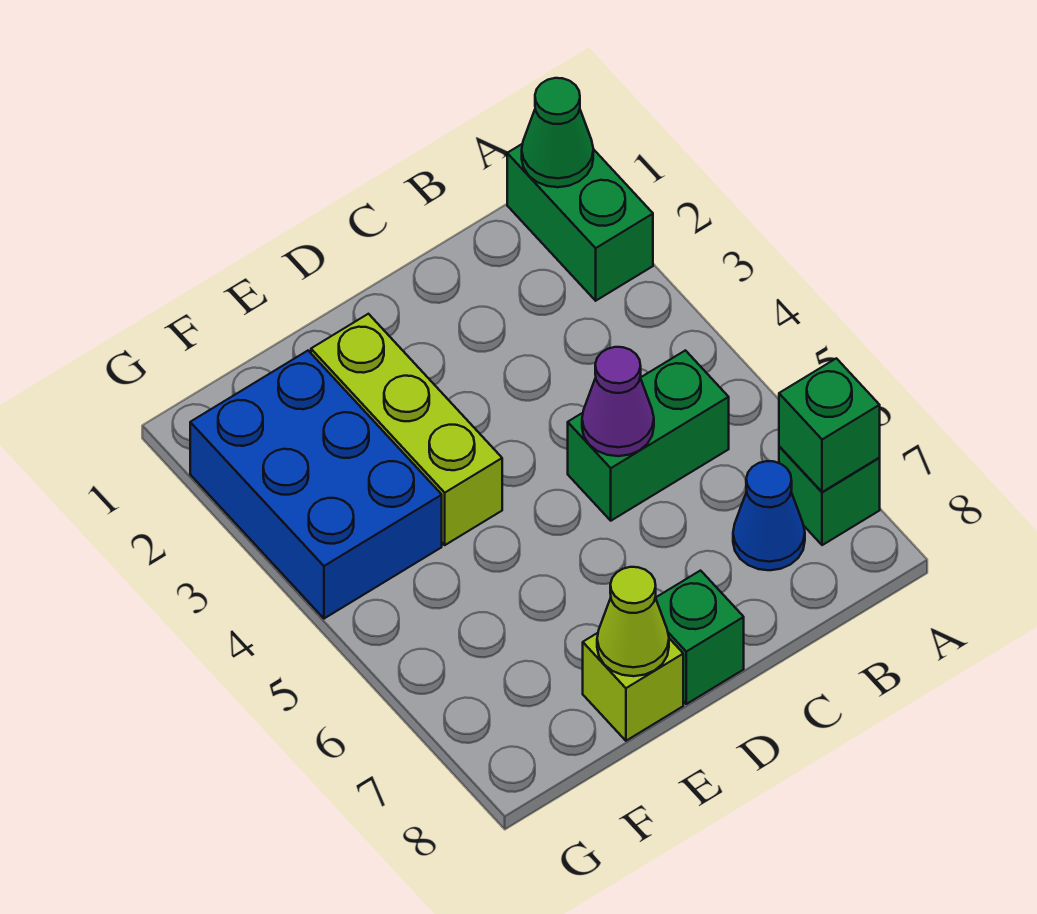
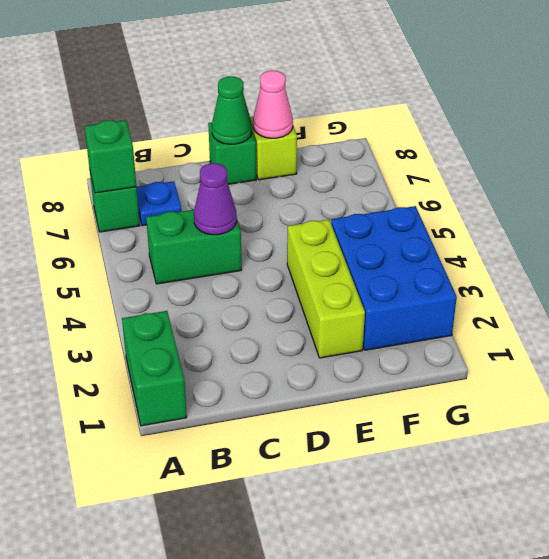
green cone A1 level 2 -> green cone D8 level 2
blue cone B7 level 1 -> blue plate B7 level 1
lime cone E8 level 2 -> pink cone E8 level 2

